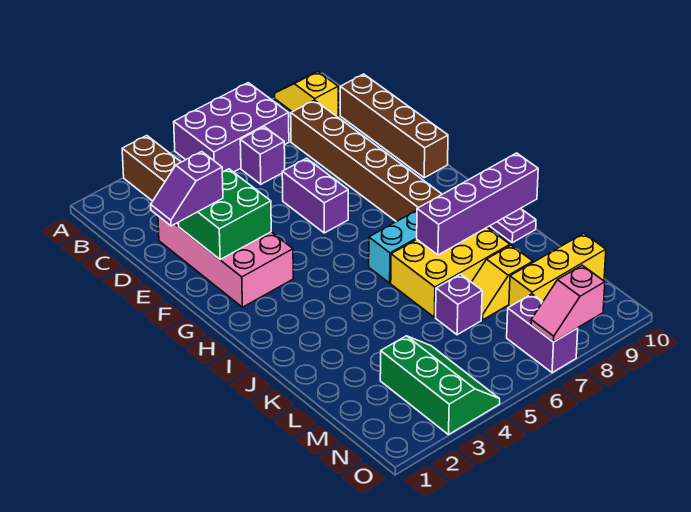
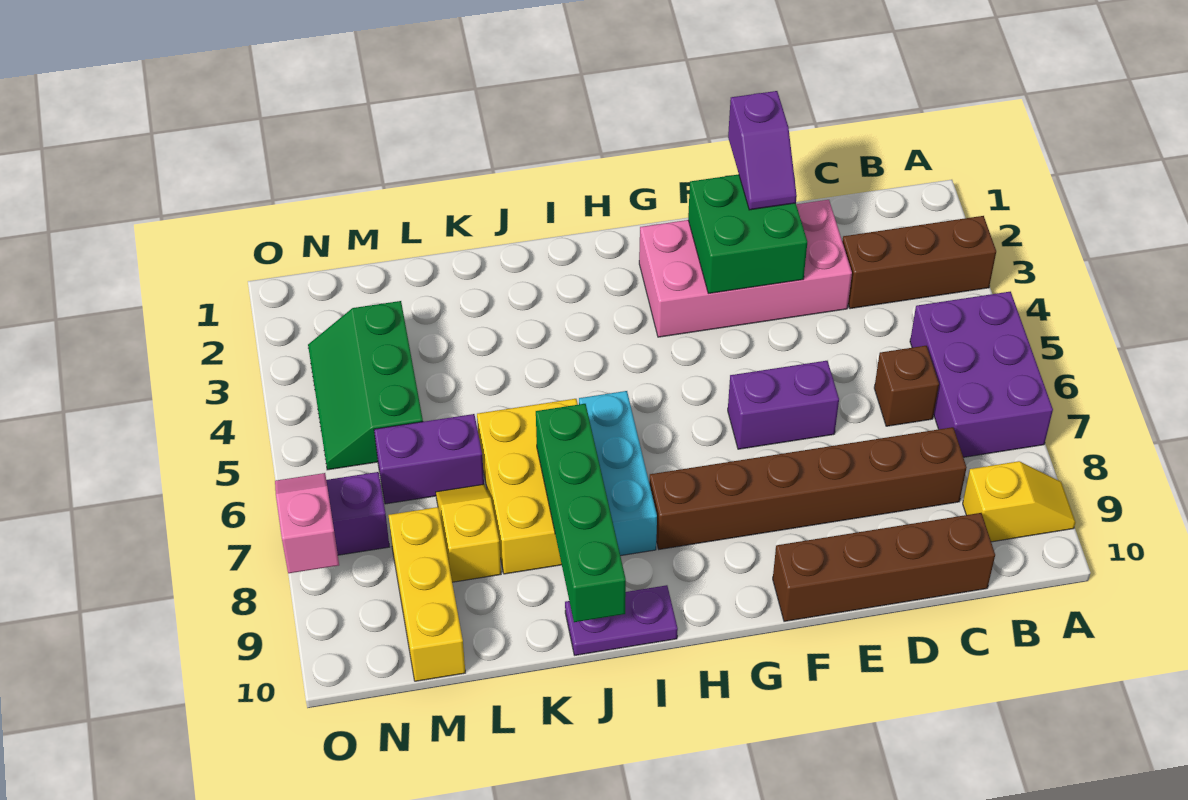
purple brick C6 level 1 -> brown brick C6 level 1
purple slope E1:E2 level 3 top 2 -> purple slope E1:E2 level 3 top 1
purple brick J7:J10 level 2 -> green brick J7:J10 level 2
purple brick L6 level 1 -> purple brick L6:M6 level 1
green slope M3:O4 level 1 top 3 -> green slope M3:N5 level 1 top M

